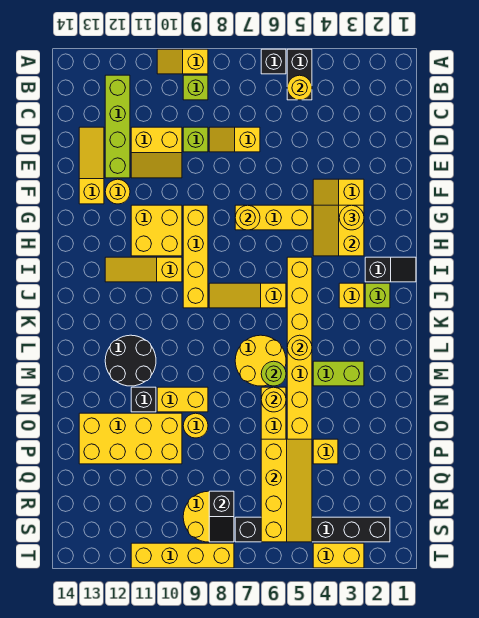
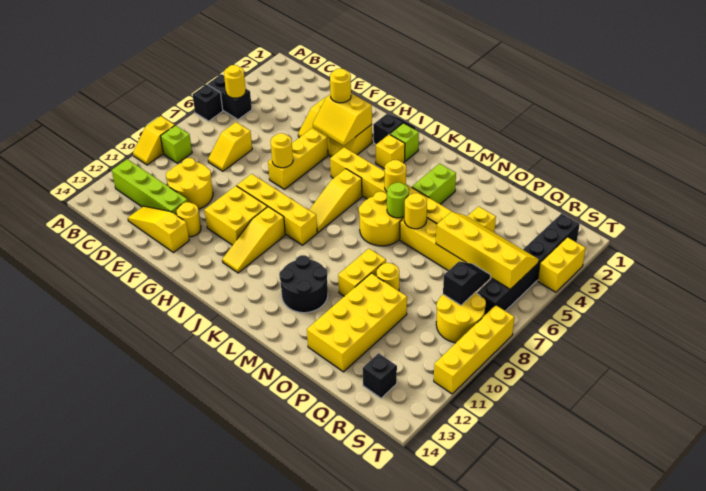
lime brick D9 level 1 -> none
yellow slope D10:E11 level 1 top D -> yellow round brick D10:E11 level 1
black brick N11 level 1 -> black brick R13 level 1
black slope R8:S8 level 2 top R -> black slope R7:R8 level 2 top 8

